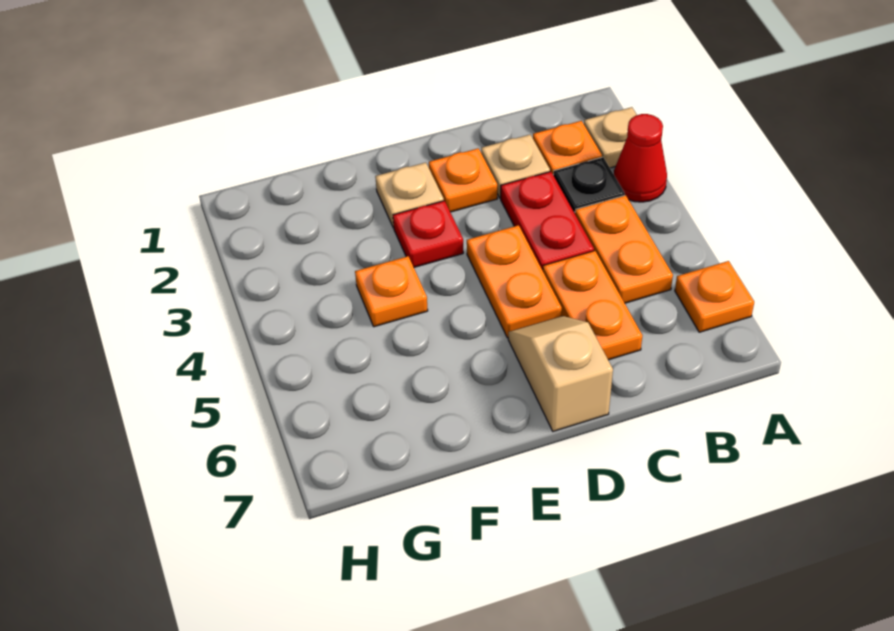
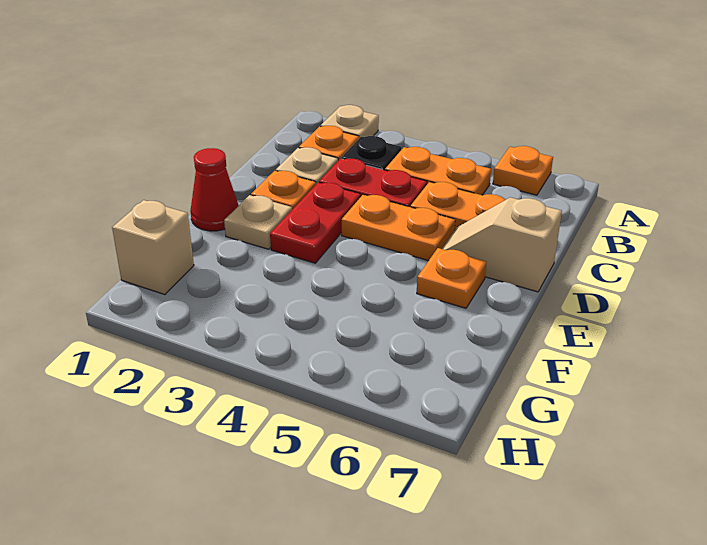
red cone A3 level 1 -> red cone E1 level 1
red plate E3 level 1 -> red plate D3:E3 level 1
orange plate F4 level 1 -> orange plate E6 level 1
none -> tan brick G1 level 1

